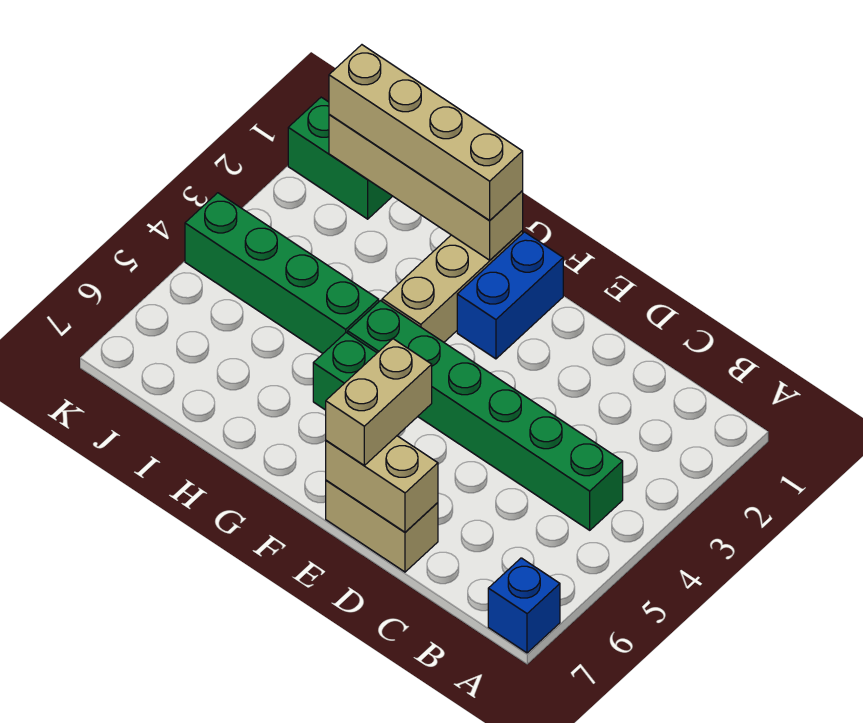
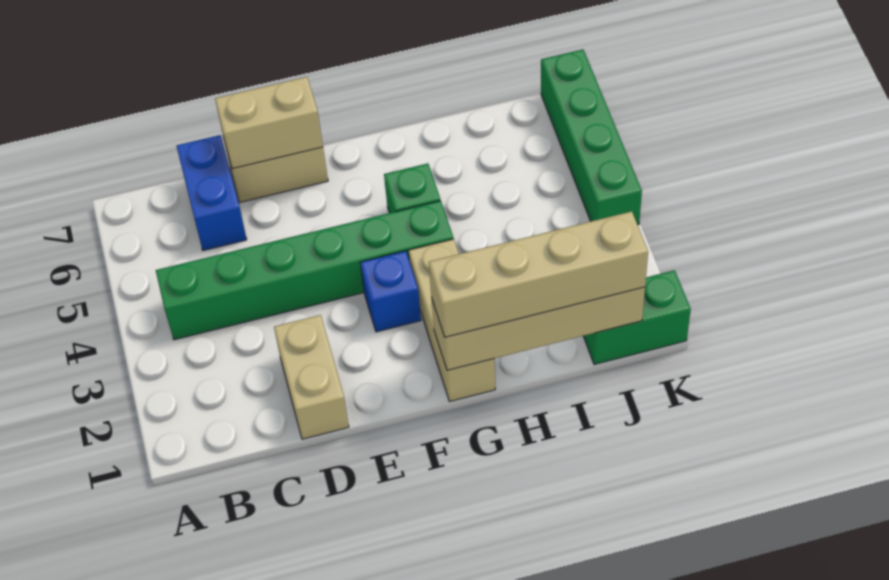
blue brick A7 level 1 -> blue brick F3 level 1
tan brick E6:E7 level 3 -> tan brick D1:D2 level 1
blue brick F1:F2 level 1 -> blue brick C6:C7 level 1
green brick H4:K4 level 1 -> green brick K4:K7 level 1

